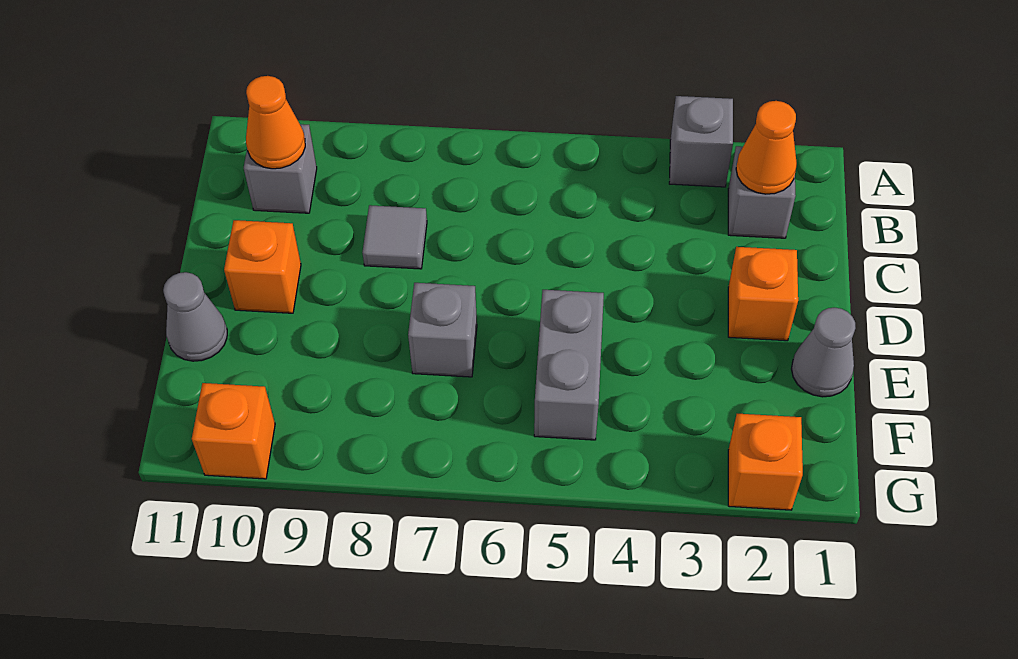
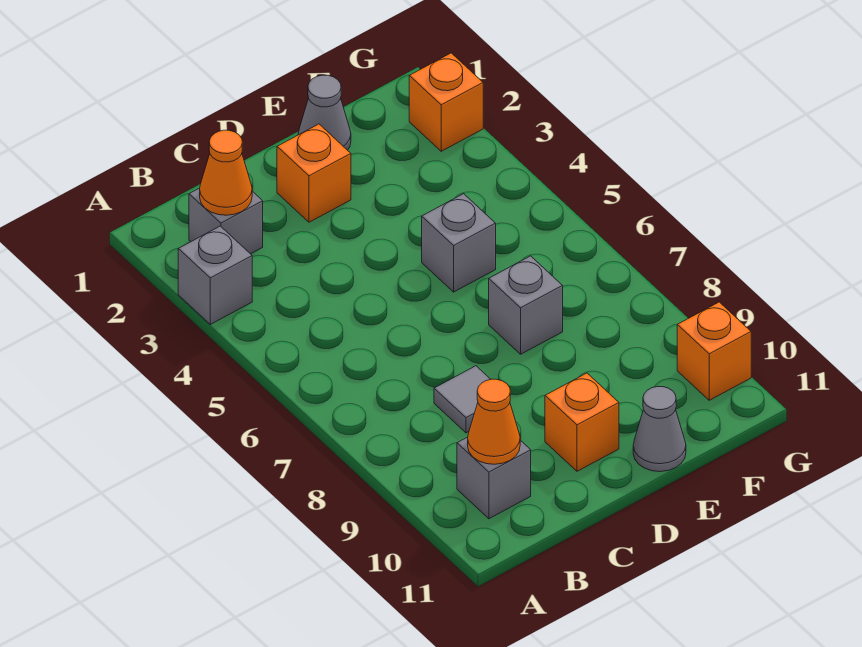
grey brick E5:F5 level 1 -> grey brick E5 level 1

